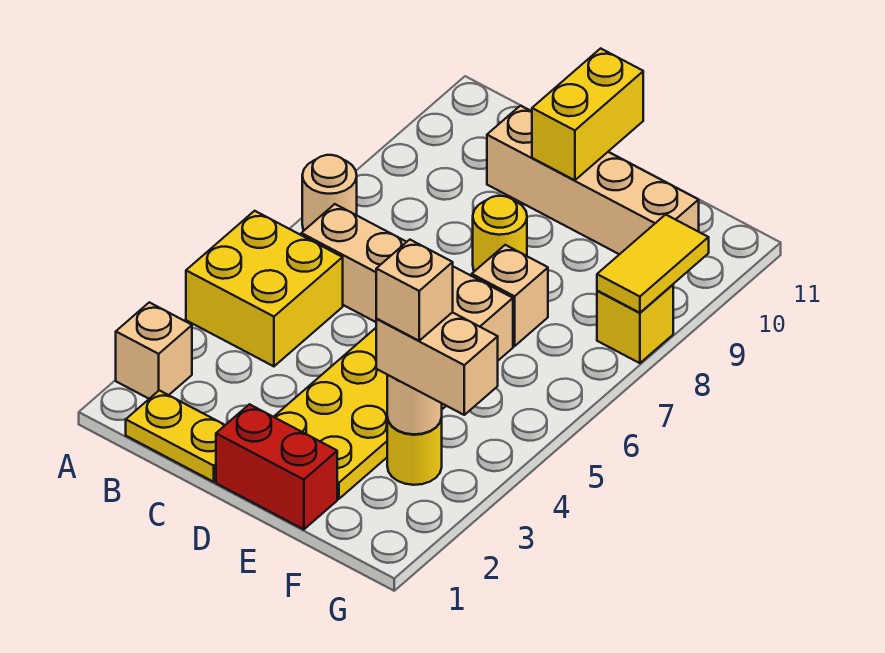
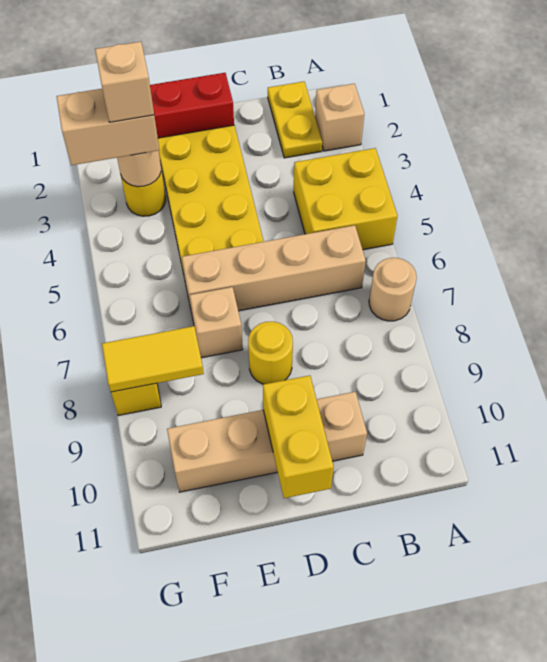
yellow plate B1:C1 level 1 -> yellow plate B1:B2 level 1
yellow tile G8:G9 level 2 -> yellow tile F8:G8 level 2

